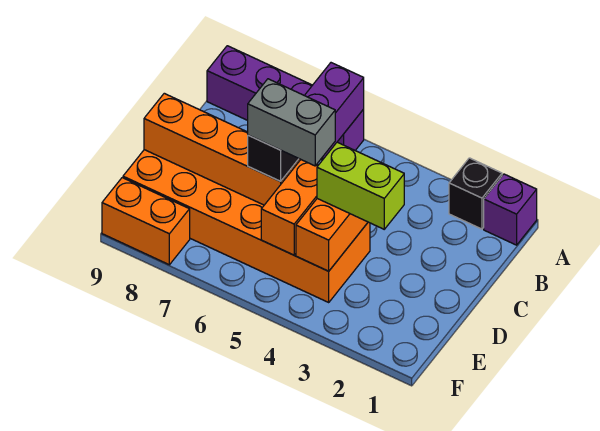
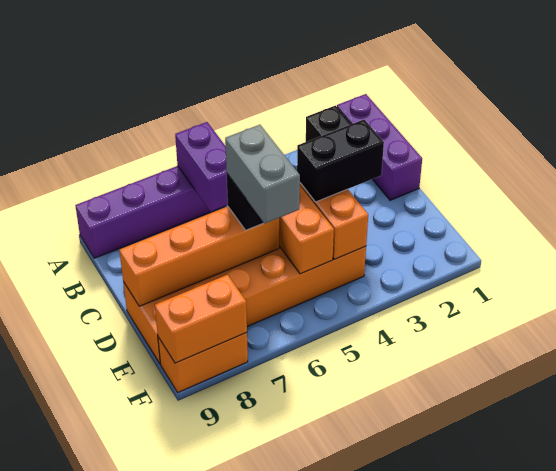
purple brick A1 level 1 -> purple brick A1:C1 level 1
lime brick D3:D4 level 3 -> black brick D3:D4 level 3
grey brick D5:D6 level 4 -> grey brick D6:E6 level 4
none -> orange brick F8:F9 level 2

